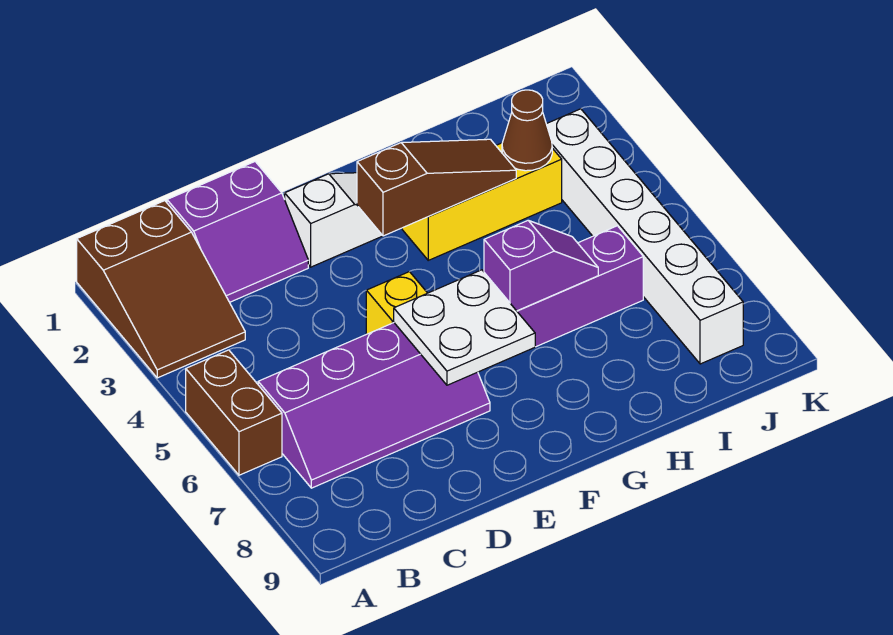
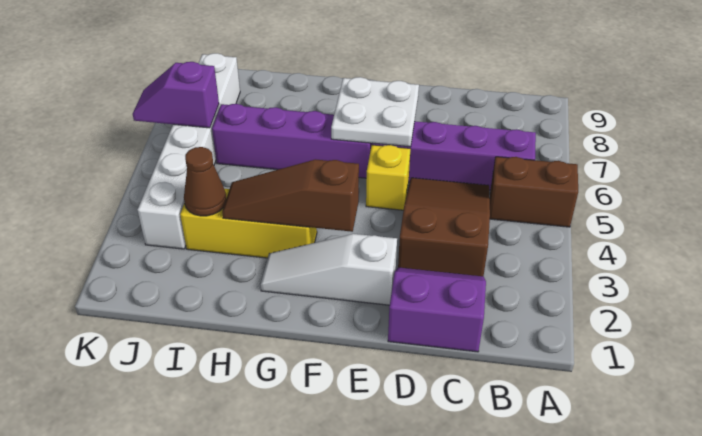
brown slope A1:B3 level 1 top 1 -> brown slope C3:D5 level 1 top 3
brown brick A5:A6 level 1 -> brown brick A5:B5 level 1
purple slope G6:H6 level 2 top G -> purple slope J6:K6 level 2 top J

